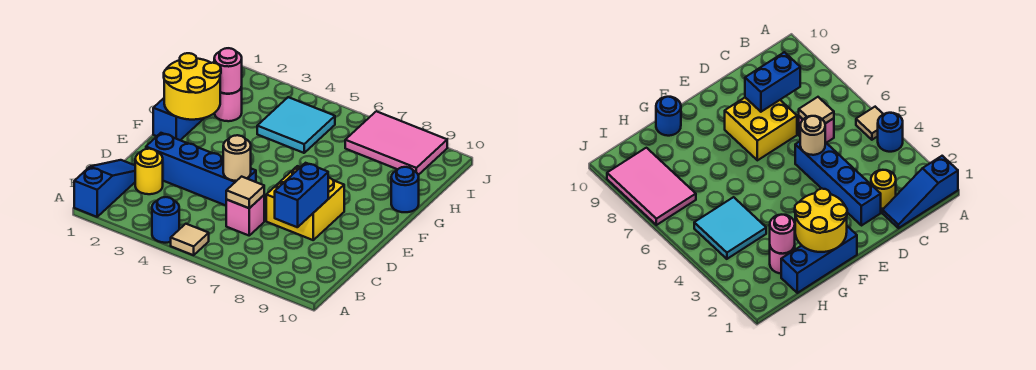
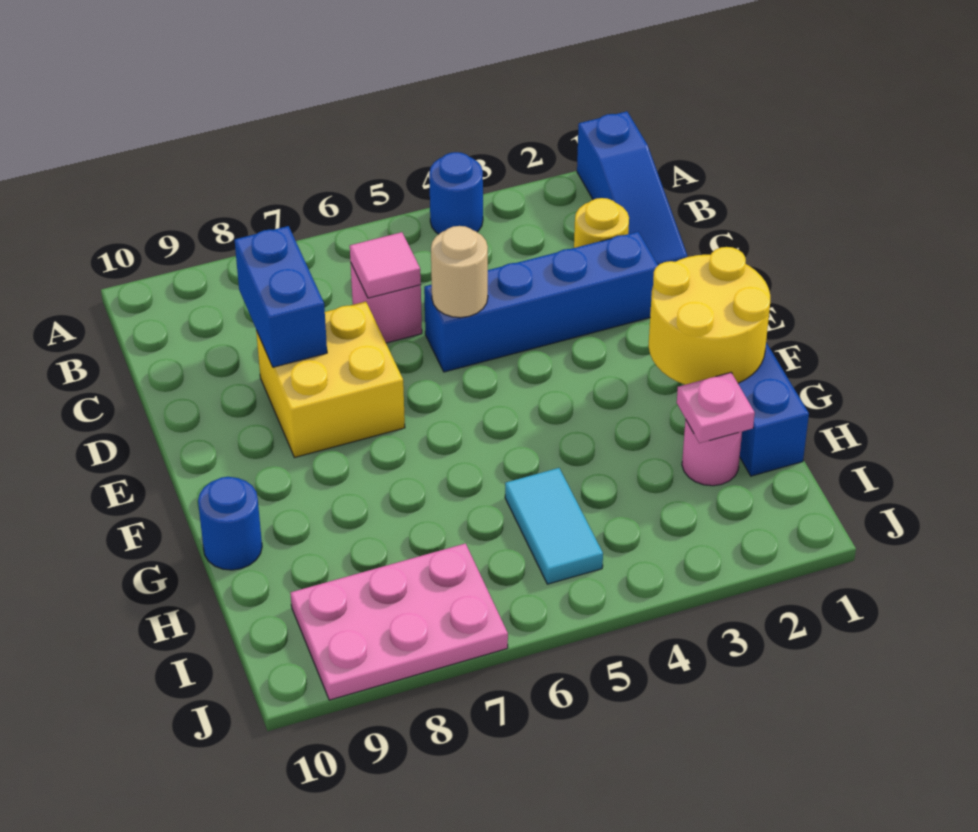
tan tile A5 level 1 -> none
tan tile C6 level 2 -> pink tile C6 level 2
pink round brick H2 level 2 -> pink plate H2 level 2
cyan tile H4:I5 level 1 -> cyan tile H5:I5 level 1
pink tile I7:J9 level 1 -> pink plate I7:J9 level 1

